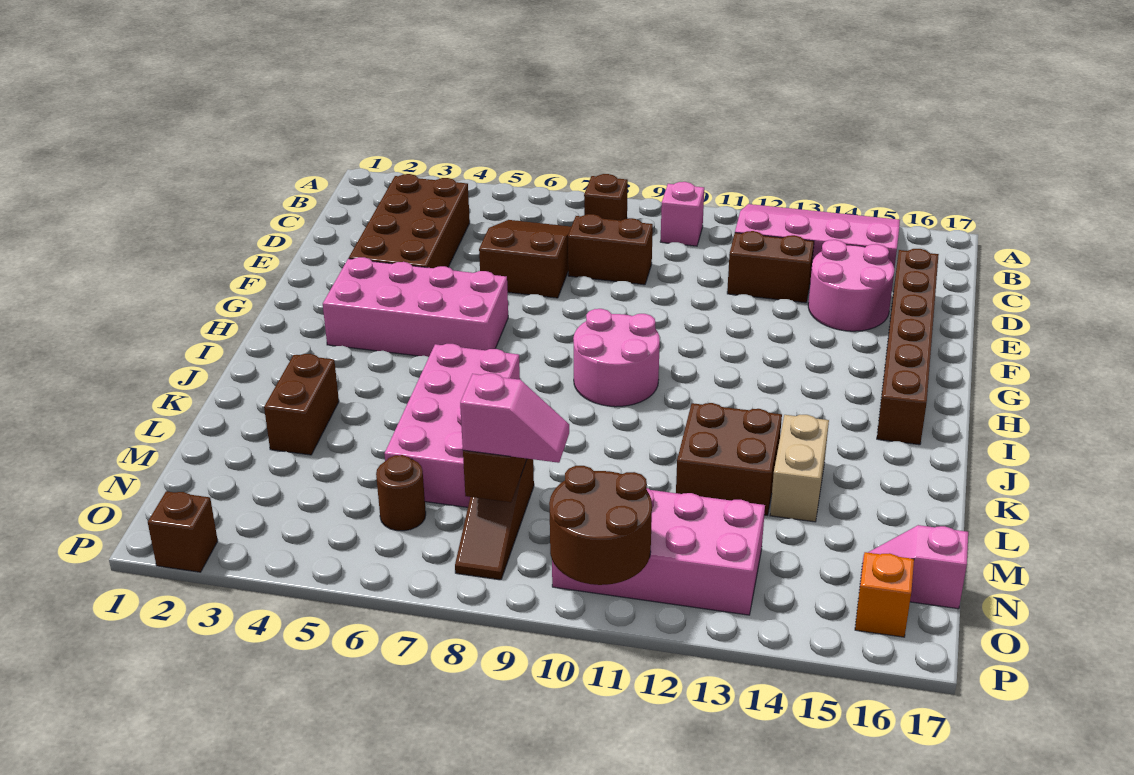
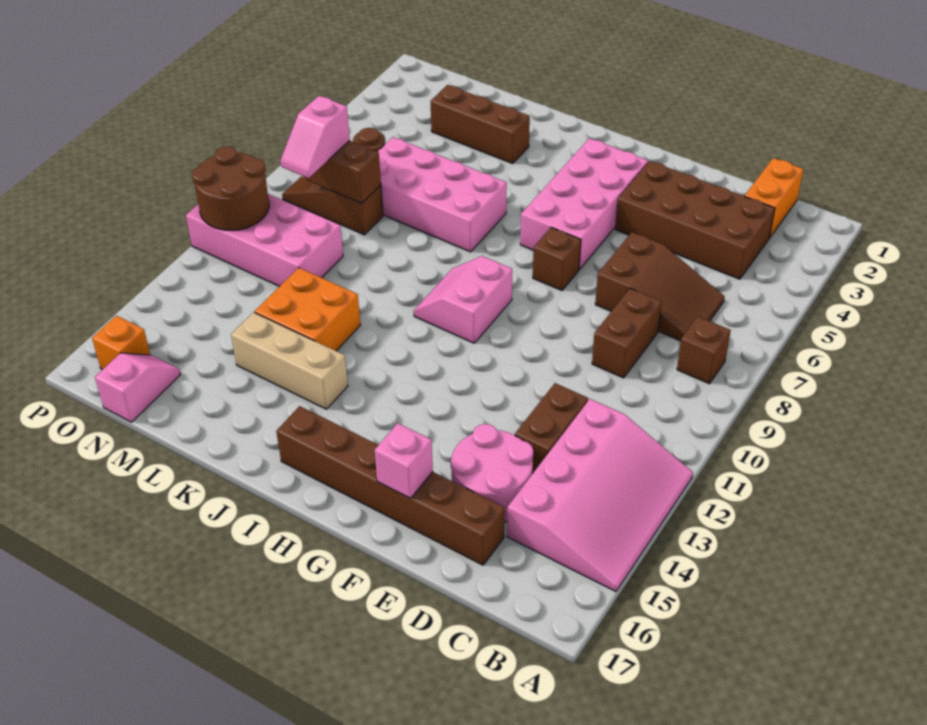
pink brick B10 level 1 -> pink brick F16 level 2
none -> orange brick C1:C2 level 1
pink round brick H9:I10 level 1 -> pink slope H9:I10 level 1 top H
brown brick K3:L3 level 1 -> brown brick K3:M3 level 1
brown brick K12:L13 level 1 -> orange brick K12:L13 level 1
tan brick K14:L14 level 1 -> tan brick J14:L14 level 1
pink brick N10:O13 level 1 -> pink brick M10:P11 level 1
brown brick P2 level 1 -> brown brick G7 level 1

